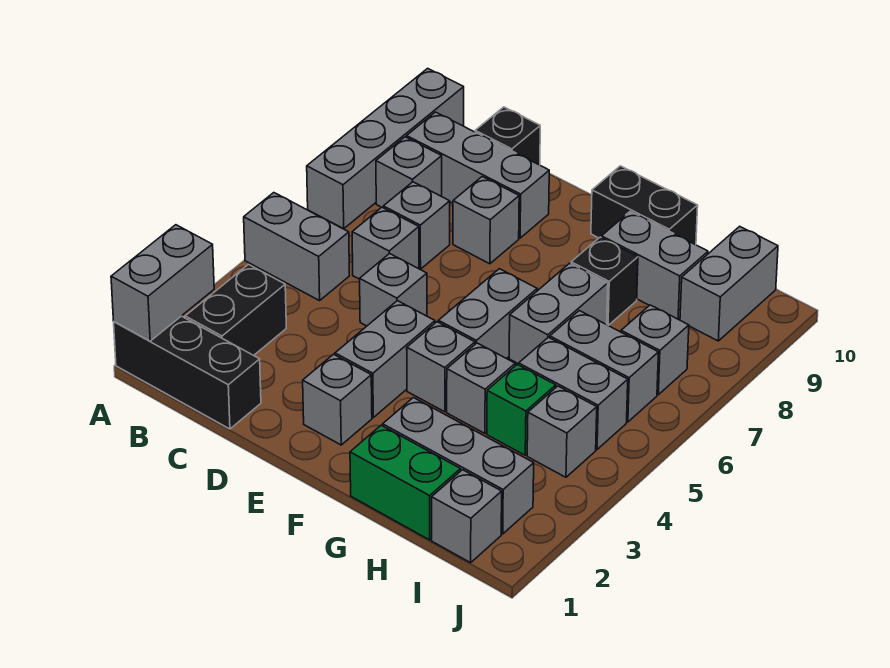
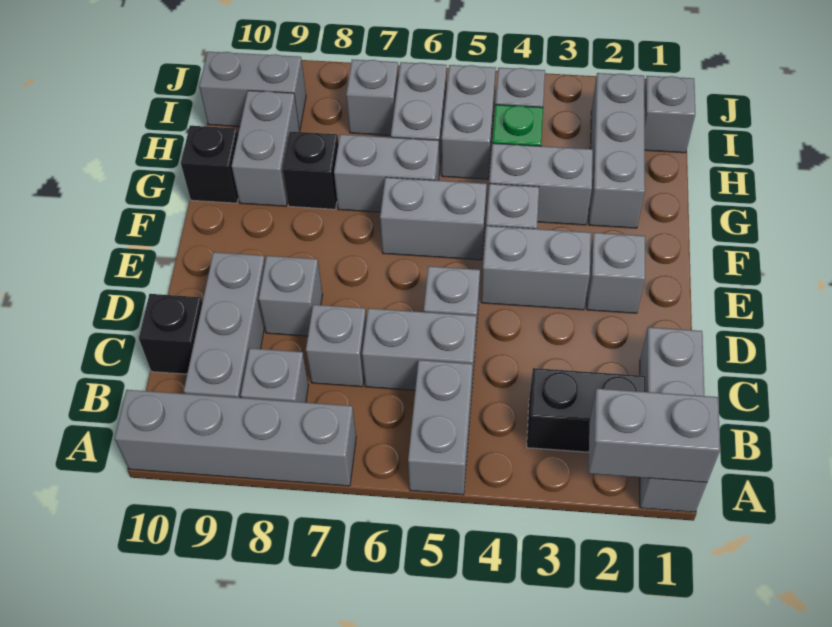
black brick A1:C1 level 1 -> grey brick A1:C1 level 1
grey brick C6 level 1 -> grey brick C5:C6 level 1
black brick F10:G10 level 1 -> black brick G10 level 1
green brick G1:H1 level 1 -> none
grey brick G4 level 1 -> grey brick G3:G4 level 1

